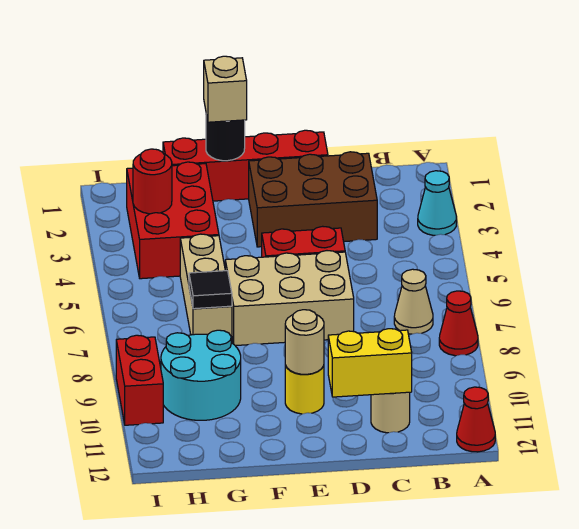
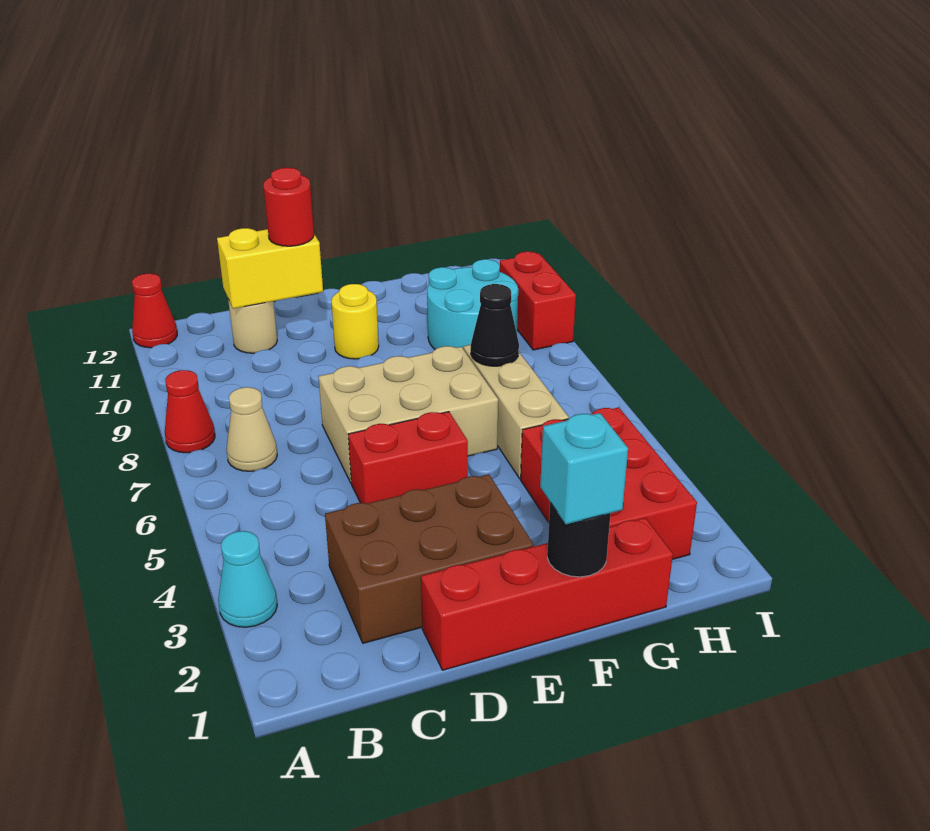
tan round brick E10 level 2 -> none
tan brick F1 level 3 -> cyan brick F1 level 3
black tile G7 level 2 -> black cone G7 level 2
red round brick H3 level 2 -> red round brick D11 level 3

